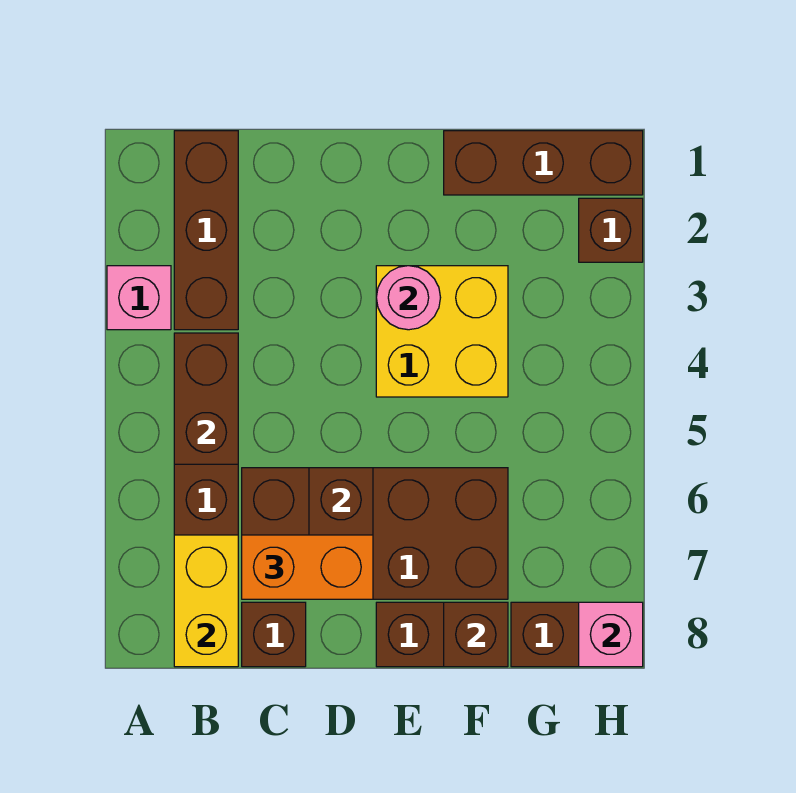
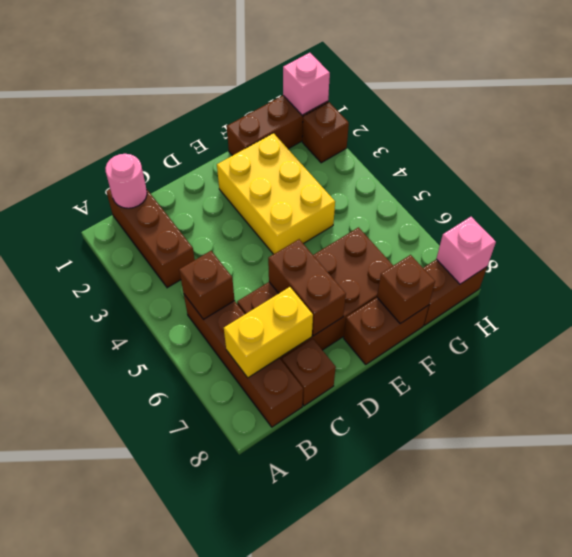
pink brick A3 level 1 -> pink brick H1 level 2
brown brick B4:B5 level 2 -> brown brick B5 level 2
yellow brick B7:B8 level 2 -> yellow brick B7:C7 level 2
orange brick C7:D7 level 3 -> none
yellow brick E3:F4 level 1 -> yellow brick E2:F4 level 1
pink round brick E3 level 2 -> pink round brick B1 level 2

